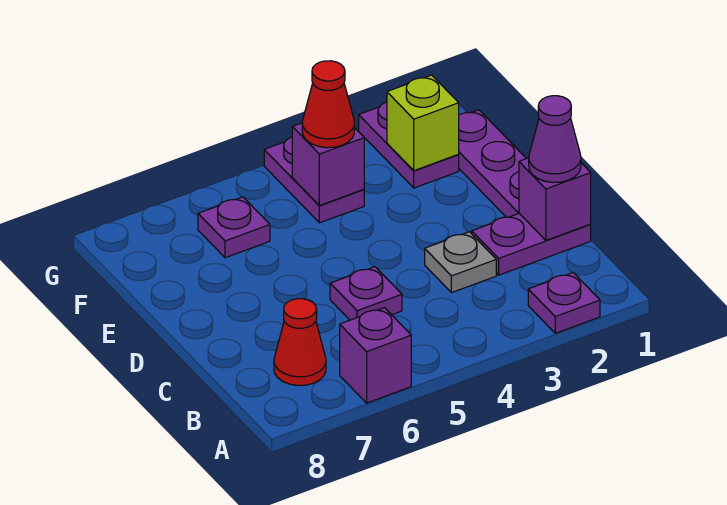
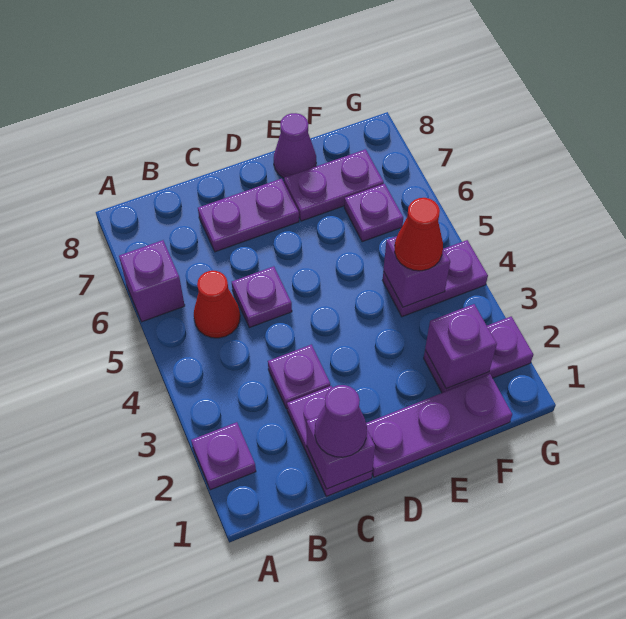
red cone B7 level 1 -> red cone B5 level 1
grey plate C3 level 1 -> purple plate C3 level 1
none -> purple plate C7:D7 level 1
none -> purple plate E7:F7 level 1
none -> purple cone E8 level 1
lime brick F2 level 2 -> purple brick F2 level 2

